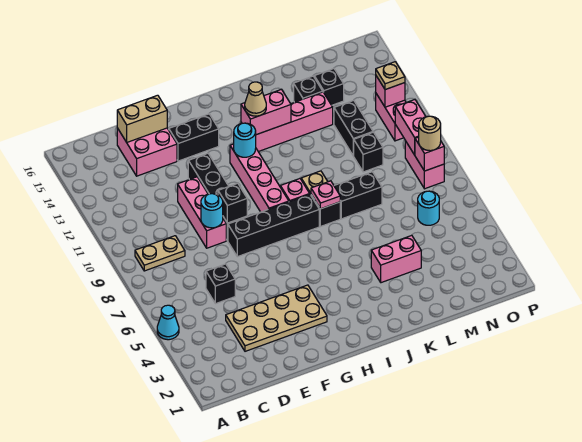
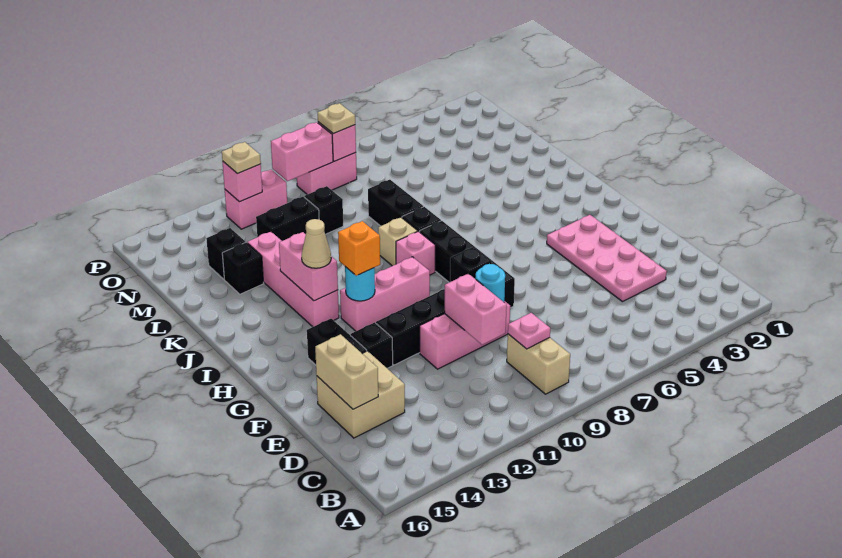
cyan cone A5 level 1 -> none
tan plate B9:C9 level 1 -> tan brick B9:C9 level 1
tan plate D3:G4 level 1 -> pink plate D3:G4 level 1
black brick D6 level 1 -> black brick F13 level 1
pink brick D14:E15 level 1 -> tan brick D14:E15 level 1
pink brick H9:H12 level 1 -> pink brick H10:H12 level 1
none -> orange brick H12 level 3
pink plate J8 level 2 -> pink plate C9 level 2
pink brick K4:L4 level 1 -> pink brick D10:E10 level 2
cyan round brick N6 level 1 -> none
tan round brick O8 level 3 -> tan plate O8 level 3

